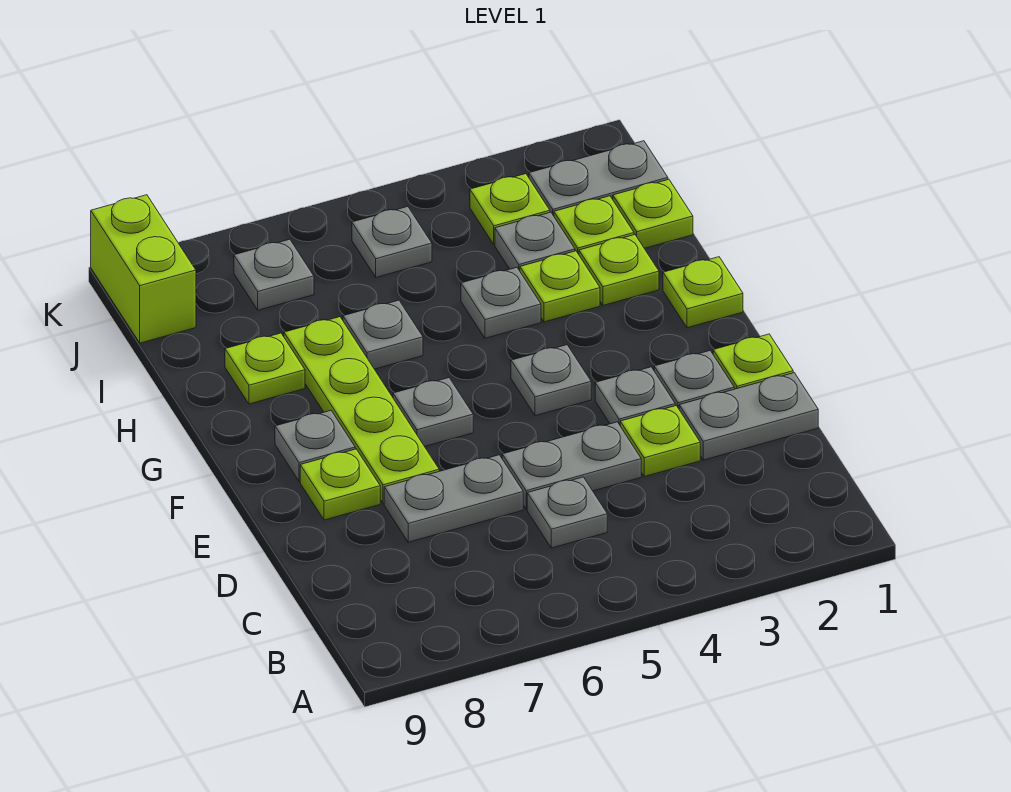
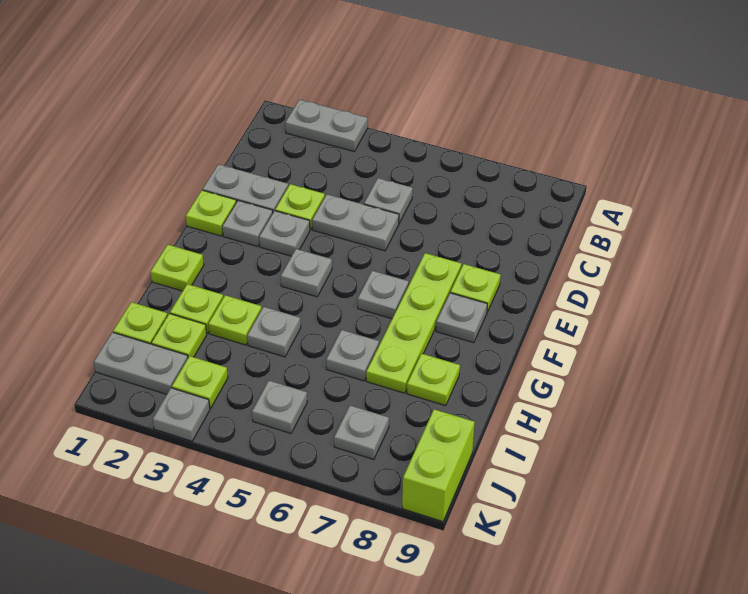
grey plate D6:D7 level 1 -> grey plate A2:A3 level 1
grey plate I3 level 1 -> grey plate K3 level 1

